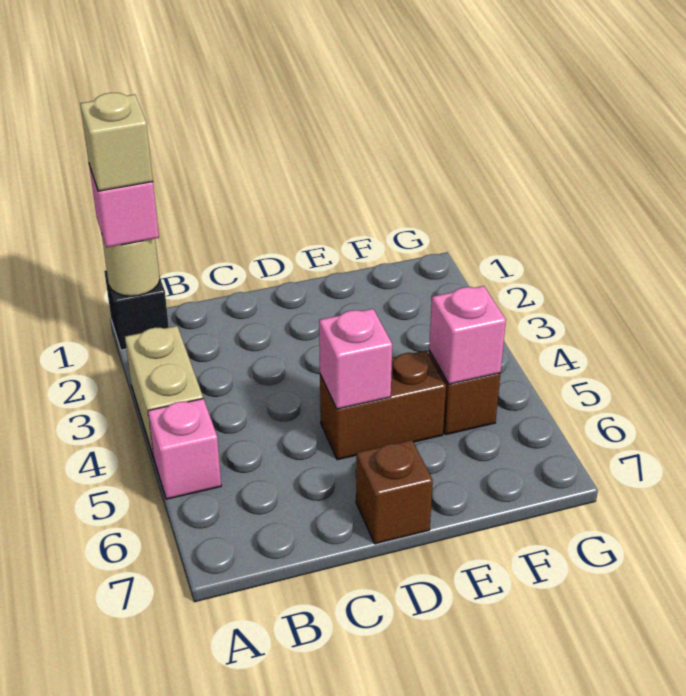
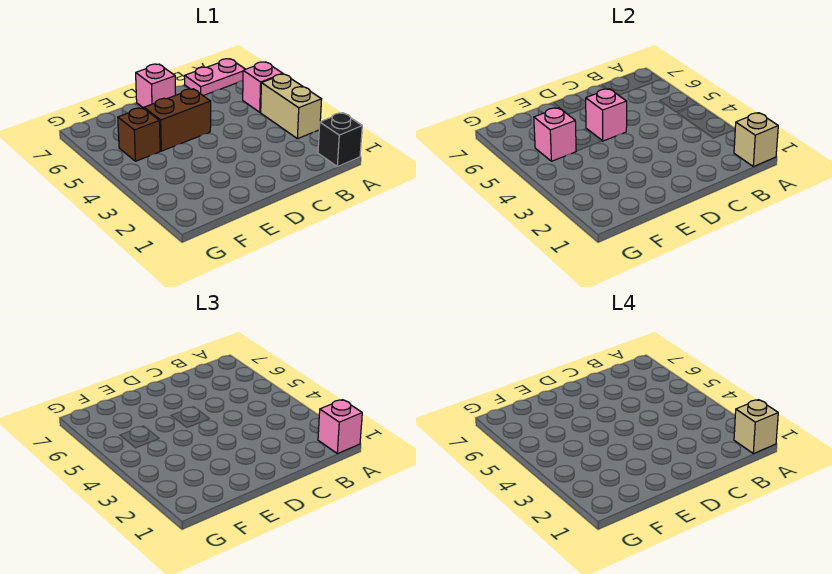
tan round brick A1 level 2 -> tan brick A1 level 2
none -> pink plate A7:B7 level 1
brown brick D7 level 1 -> pink brick D7 level 1

